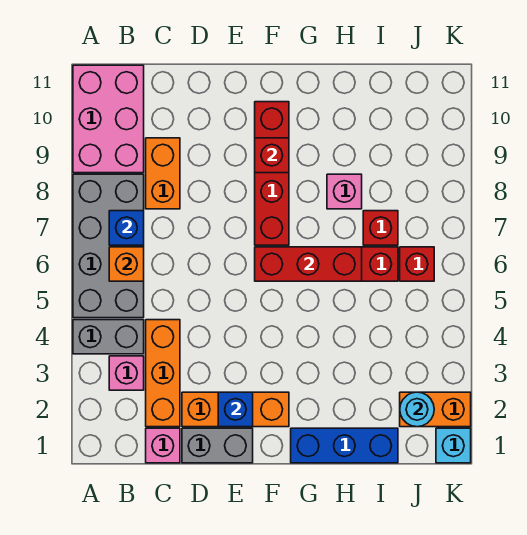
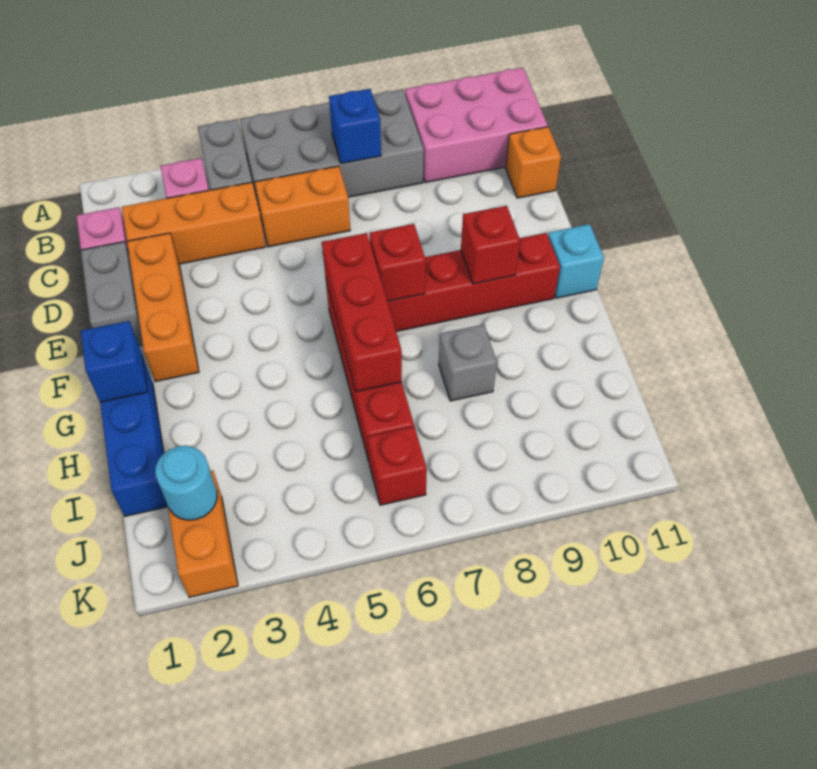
orange brick B6 level 2 -> orange brick C11 level 1
orange brick C8:C9 level 1 -> orange brick C5:C6 level 1
blue brick E2 level 2 -> blue brick G1 level 2
pink brick H8 level 1 -> grey brick H8 level 1
red brick I7 level 1 -> red brick F7 level 2
cyan brick K1 level 1 -> cyan brick F11 level 1

